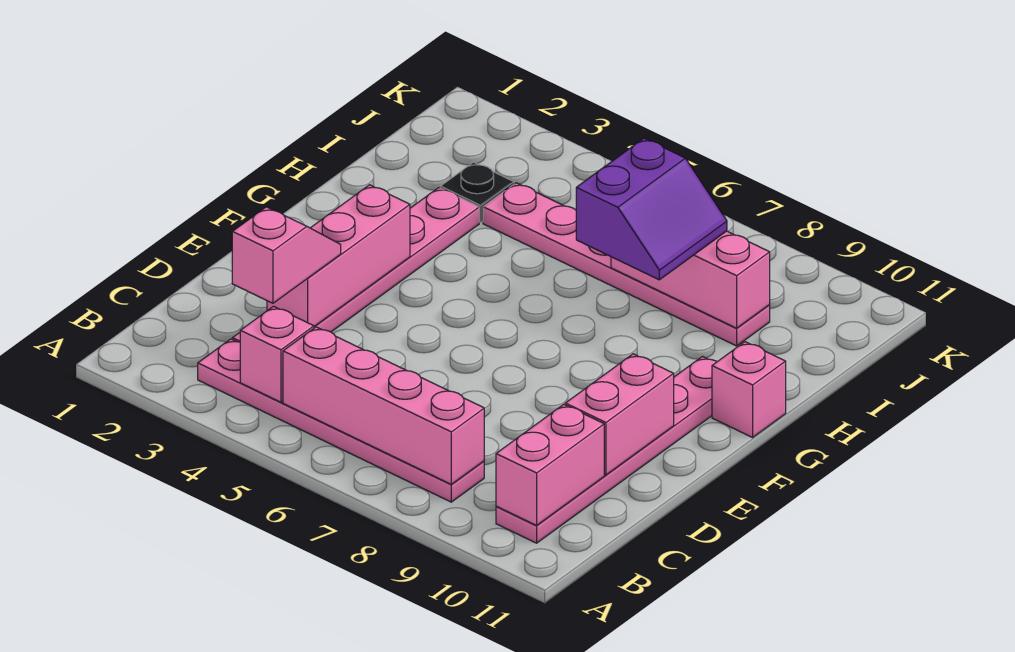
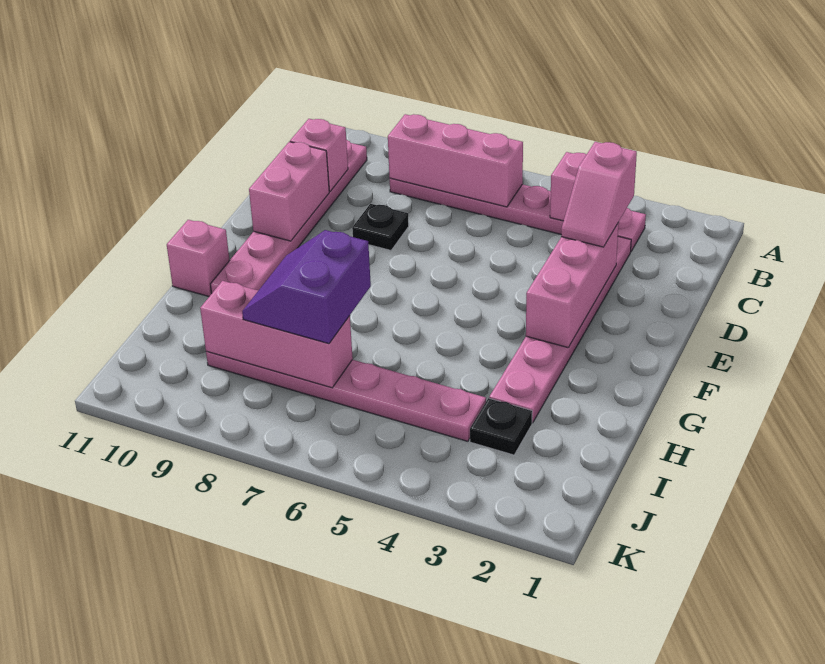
pink brick B5:B8 level 2 -> pink brick B6:B8 level 2
pink brick B10:C10 level 2 -> pink brick C10 level 2
none -> black plate D8 level 1

